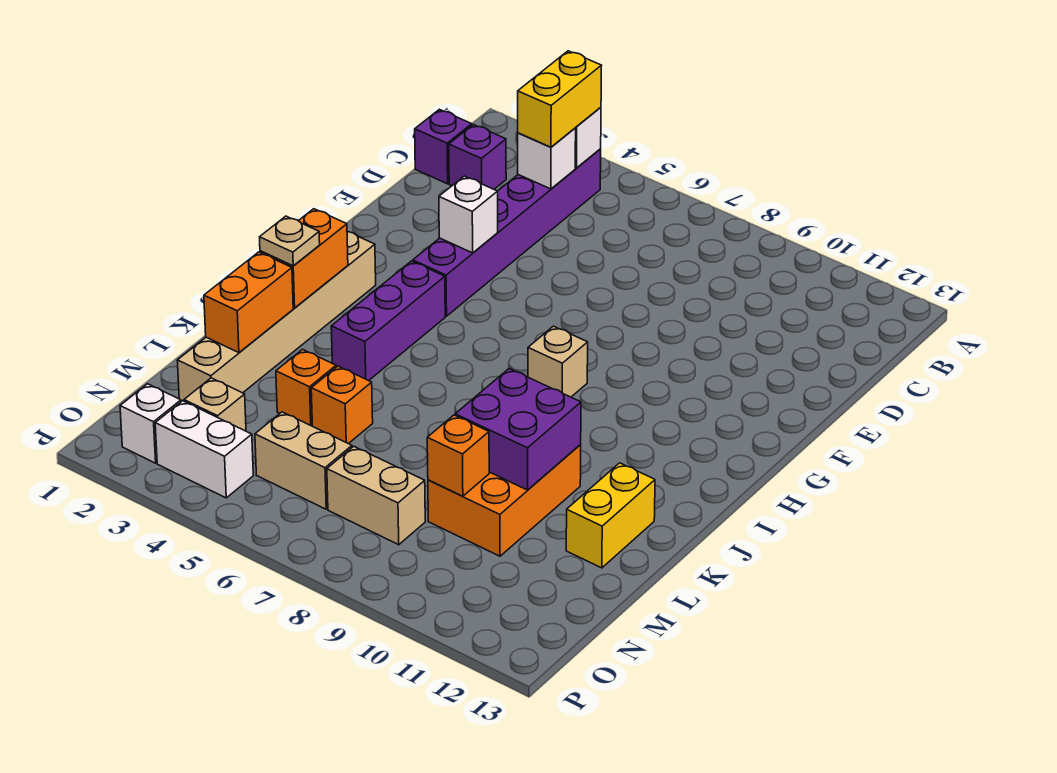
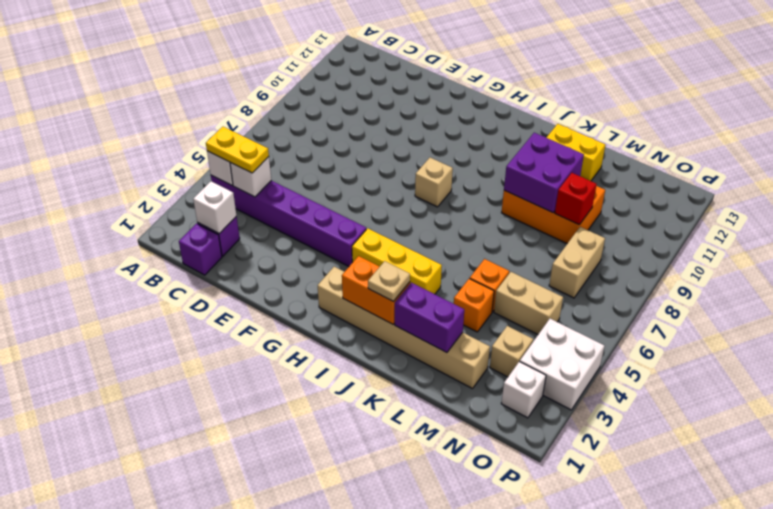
yellow brick B4:C4 level 3 -> yellow plate B4:C4 level 3
white brick F4 level 2 -> white brick C2 level 2
purple brick H4:J4 level 1 -> yellow brick H4:J4 level 1
orange brick K2:L2 level 2 -> purple brick K2:L2 level 2
orange brick M9 level 2 -> red brick M9 level 2
tan brick N5:N6 level 1 -> tan brick M5:N5 level 1
white brick O3:O4 level 1 -> white brick O3:P4 level 1

